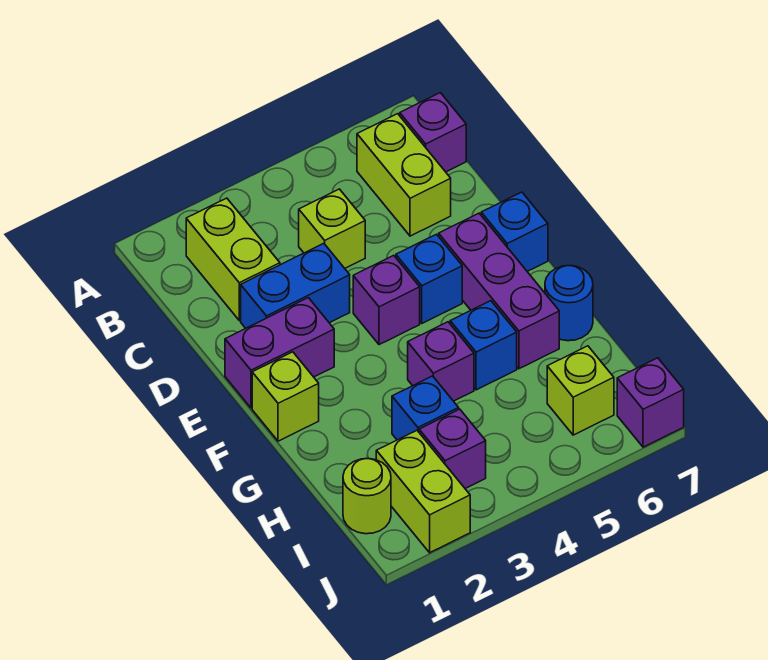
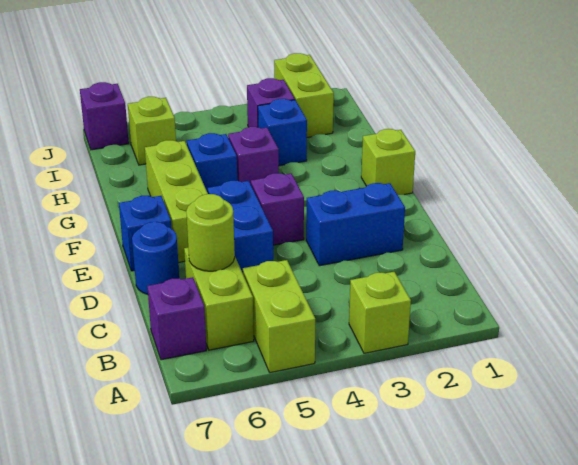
lime brick B2:C2 level 1 -> lime brick A5:B5 level 1
lime brick C4 level 1 -> lime brick A3 level 1
purple brick E1:E2 level 1 -> none
blue brick E5 level 1 -> blue brick D5:E5 level 1
purple brick E6:G6 level 1 -> lime brick E6:G6 level 1
blue round brick G7 level 1 -> blue round brick D7 level 1
lime round brick I1 level 1 -> lime round brick C6 level 2

